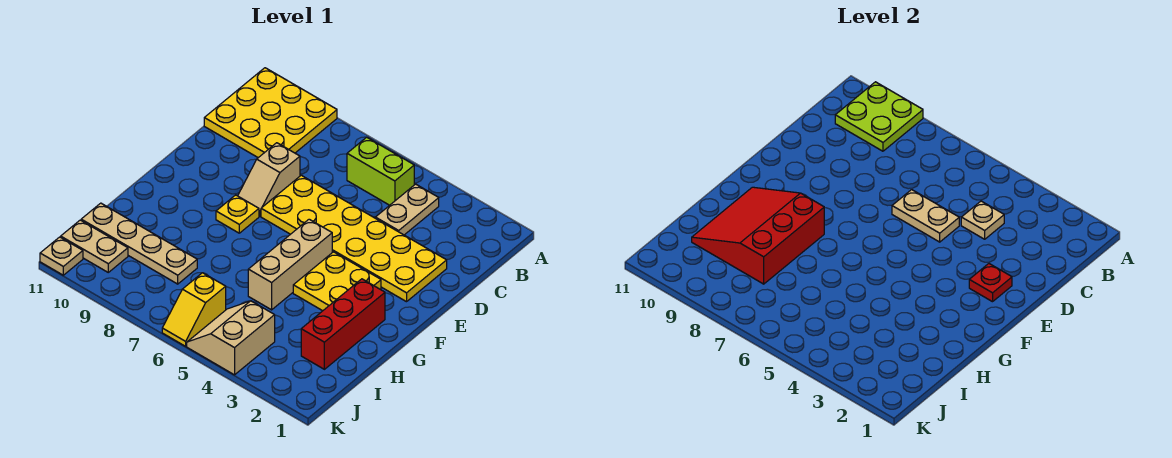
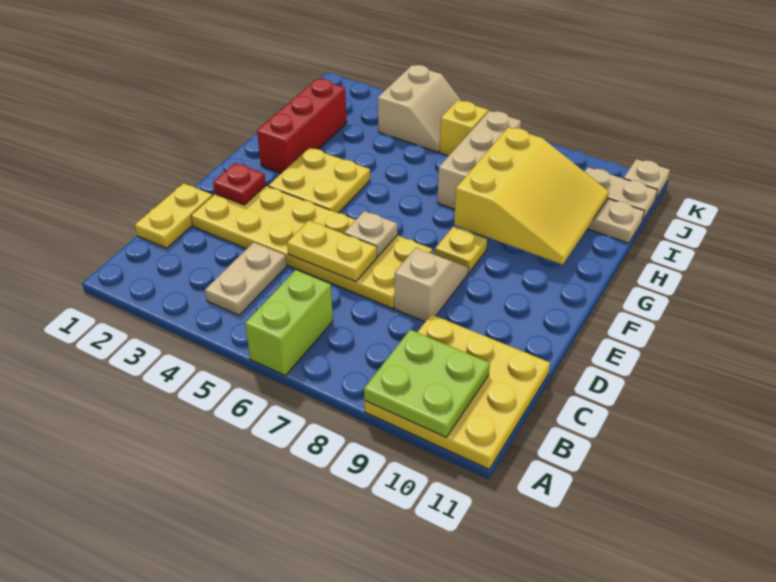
lime brick B5:B6 level 1 -> lime brick A6:B6 level 1
none -> yellow plate C1:D1 level 1
tan plate C4 level 2 -> tan plate E6 level 2
tan plate D5:D6 level 2 -> yellow plate D5:D6 level 2
tan brick F5:H5 level 1 -> tan brick H7:J7 level 1
red slope G8:I10 level 2 top 8 -> yellow slope G8:I10 level 2 top 8

